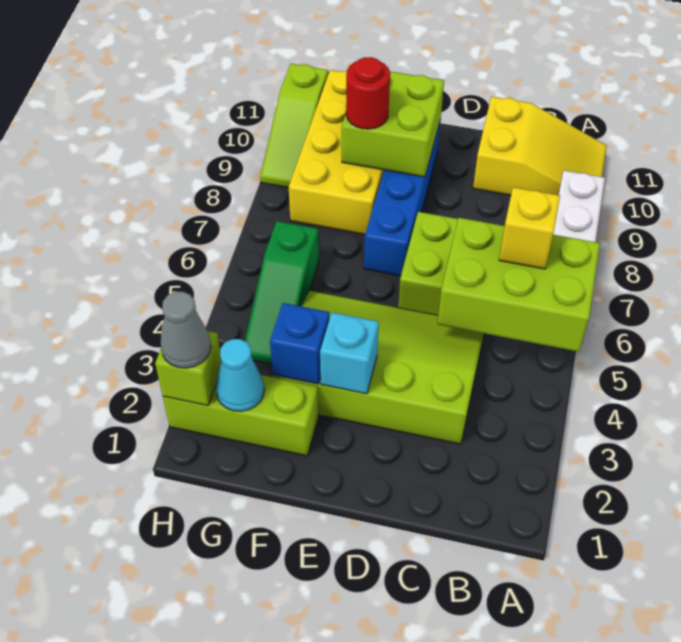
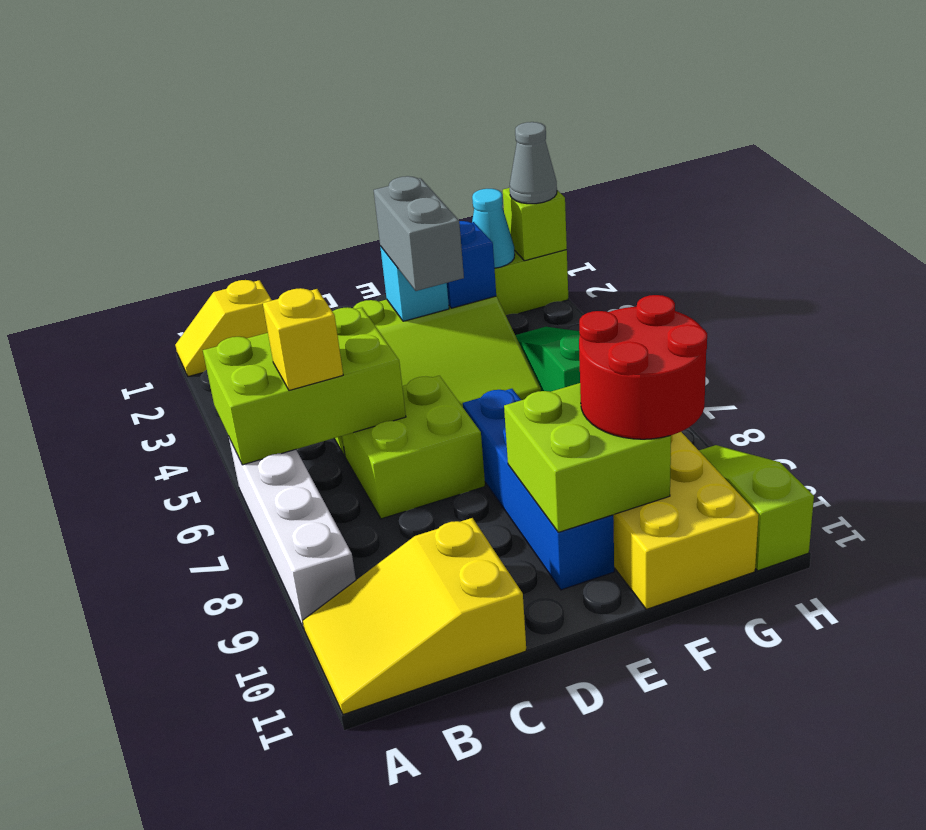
none -> yellow slope A1:B1 level 1 top B
none -> grey brick E3:E4 level 3
red round brick F9 level 3 -> red round brick F9:G10 level 3

